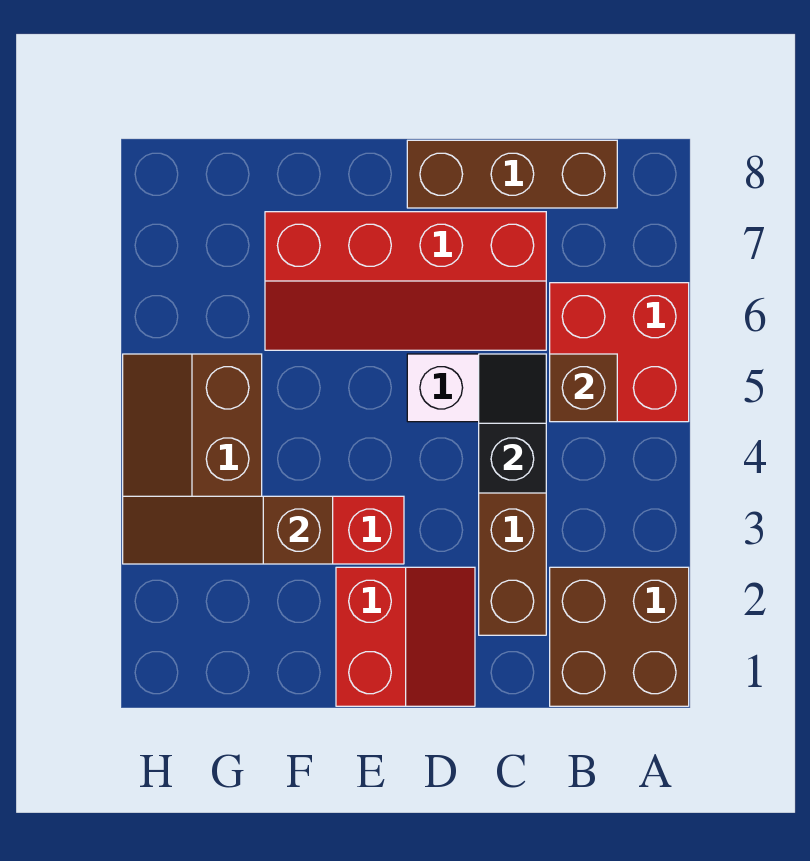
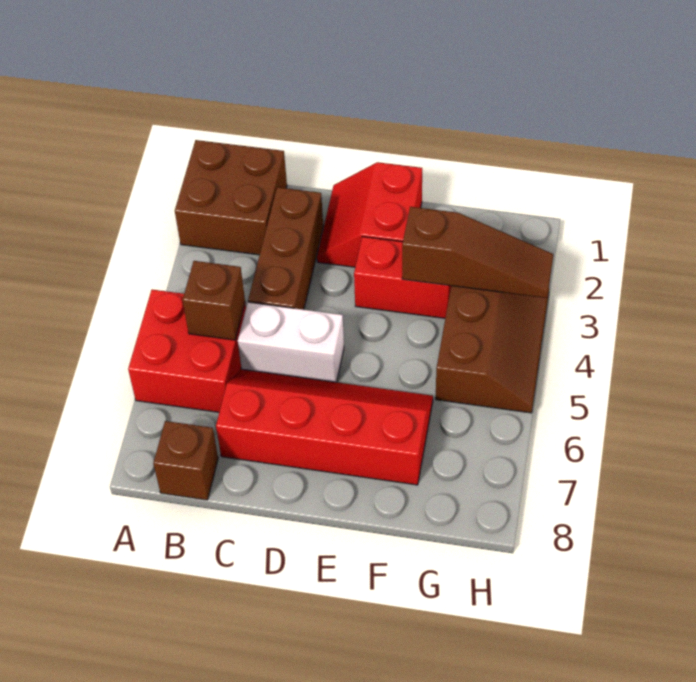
brown brick B8:D8 level 1 -> brown brick B8 level 1
black slope C4:C5 level 2 top 4 -> none

